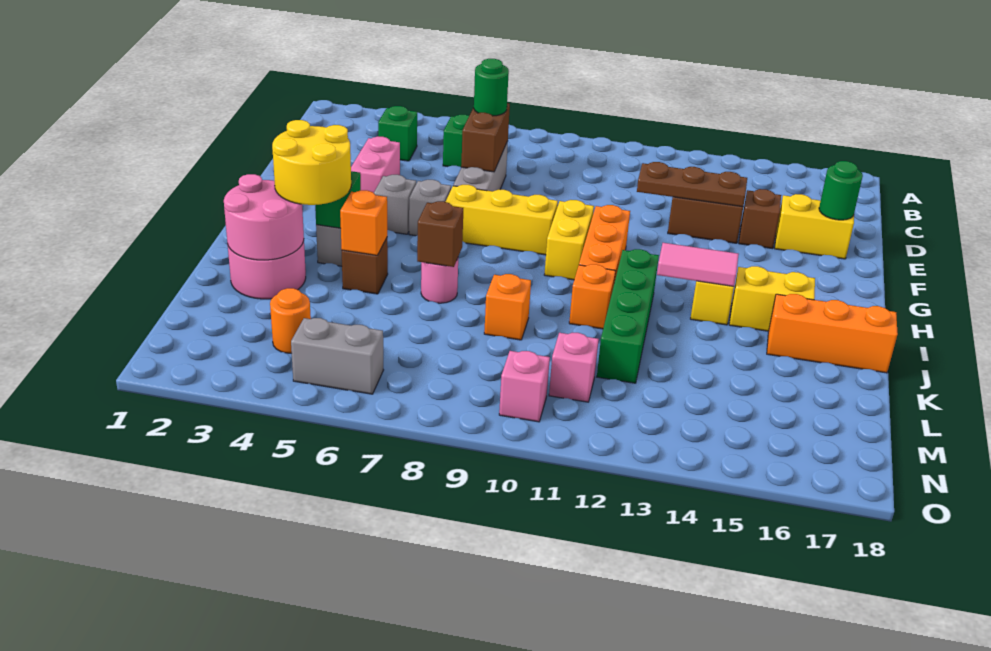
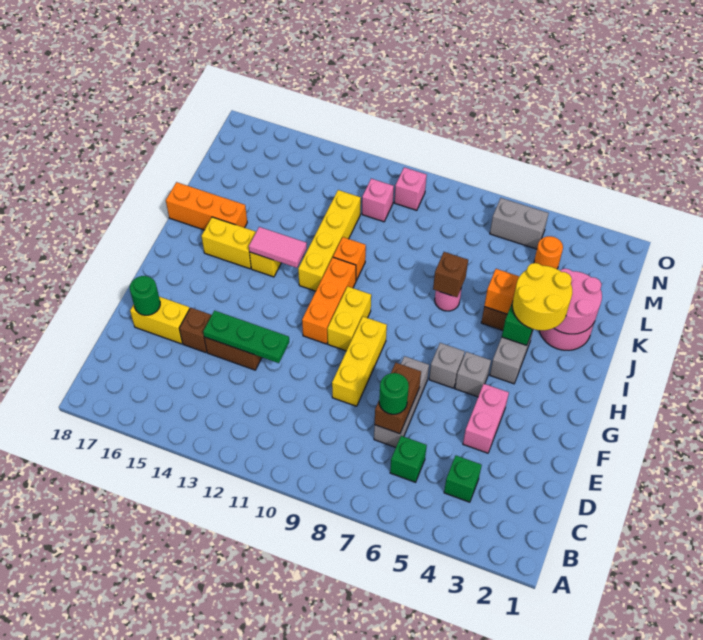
brown plate E12:E14 level 2 -> green plate E12:E14 level 2
yellow brick G7:G9 level 1 -> yellow brick E9:G9 level 1
green brick I12:L12 level 1 -> yellow brick I12:L12 level 1
orange brick K9 level 1 -> none

